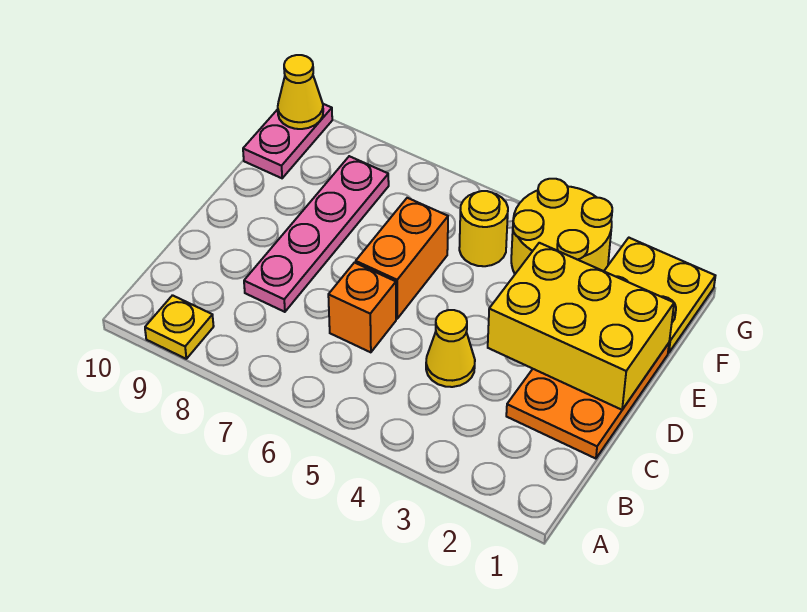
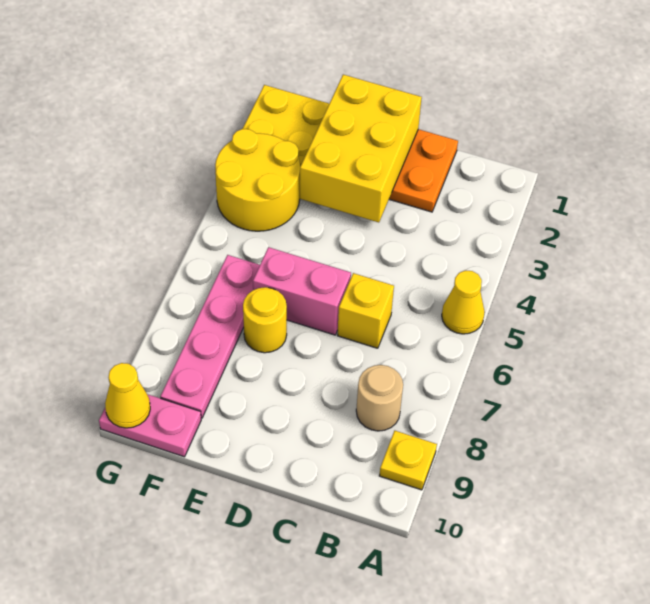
none -> tan round brick B8 level 1
yellow cone C4 level 1 -> yellow cone A5 level 1
orange brick C6 level 1 -> yellow brick C6 level 1
pink plate C8:F8 level 1 -> pink plate F6:F9 level 1
orange brick D6:E6 level 1 -> pink brick D6:E6 level 1
yellow round brick F5 level 1 -> yellow round brick E7 level 1

